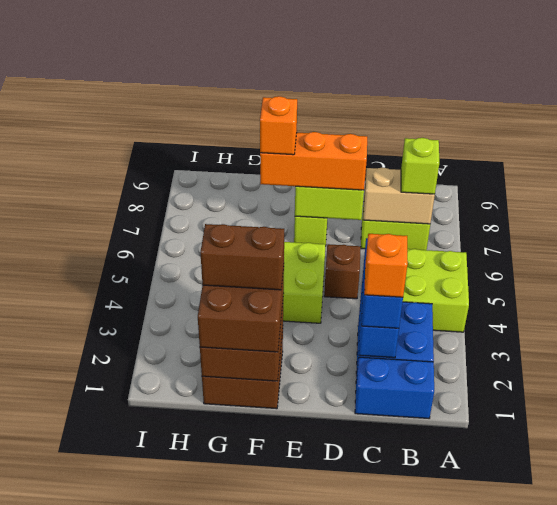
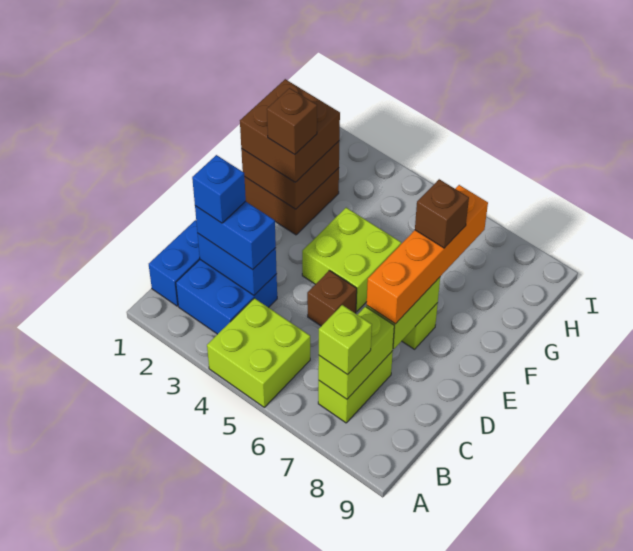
tan brick B7:C7 level 2 -> lime brick B7:C7 level 2
orange brick C2 level 4 -> blue brick C2 level 4
orange brick D7:F7 level 3 -> orange brick D7:G7 level 3
brown brick F2:G2 level 4 -> brown brick F2 level 4
orange brick F7 level 4 -> brown brick F7 level 4

